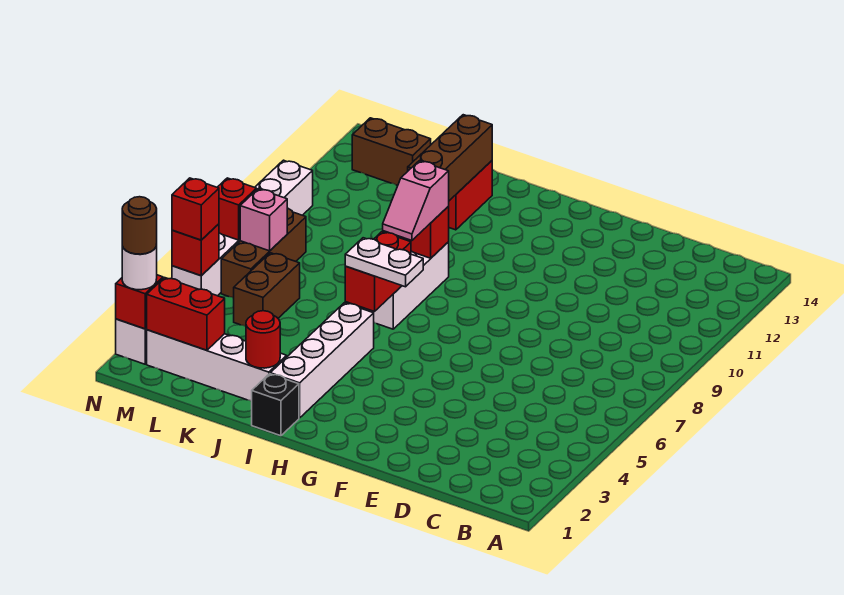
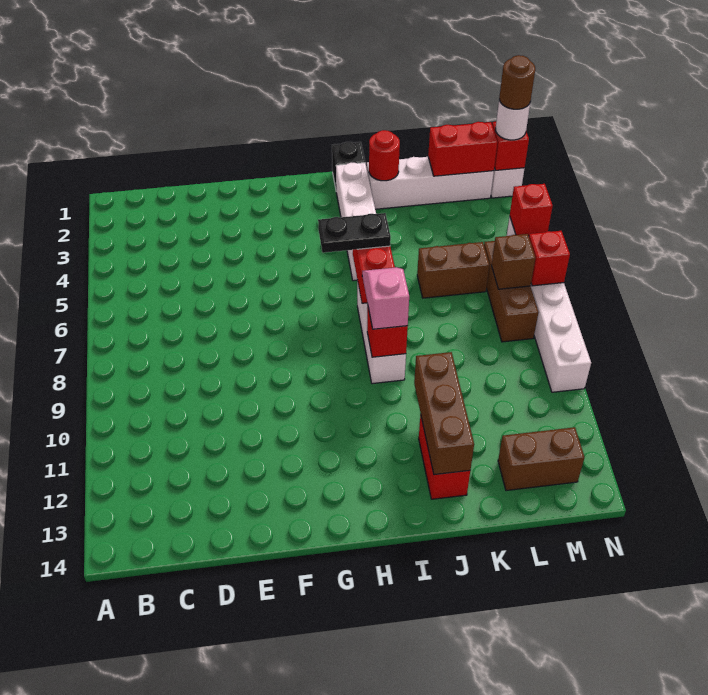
white plate H6:I6 level 3 -> black plate H6:I6 level 3
brown brick L5:L6 level 1 -> brown brick K6:L6 level 1
pink brick M7 level 2 -> brown brick M7 level 2
red brick N5 level 3 -> none

